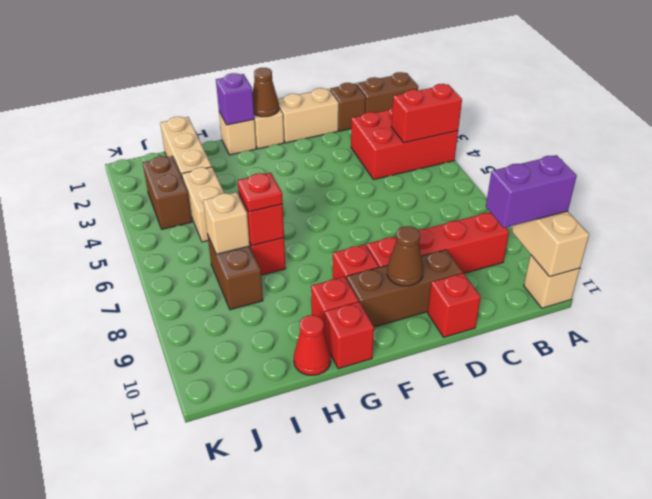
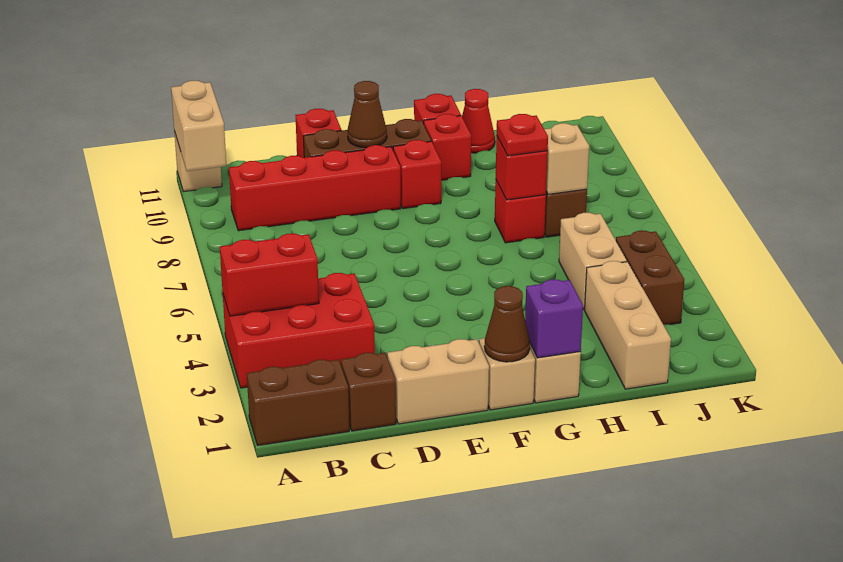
purple brick A10:B10 level 3 -> none

